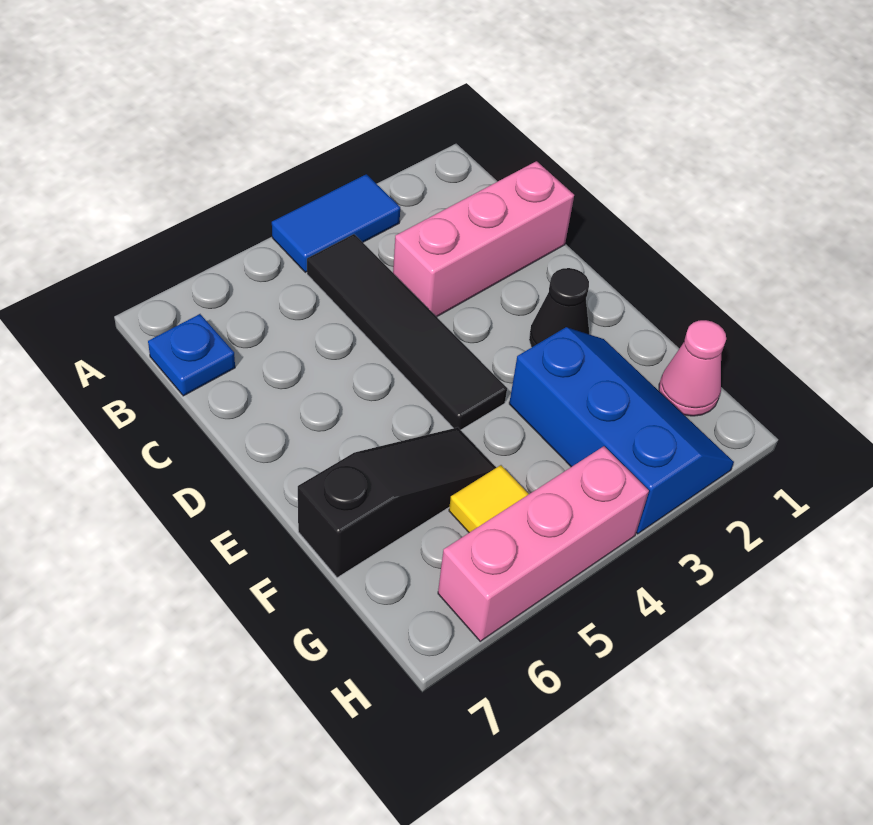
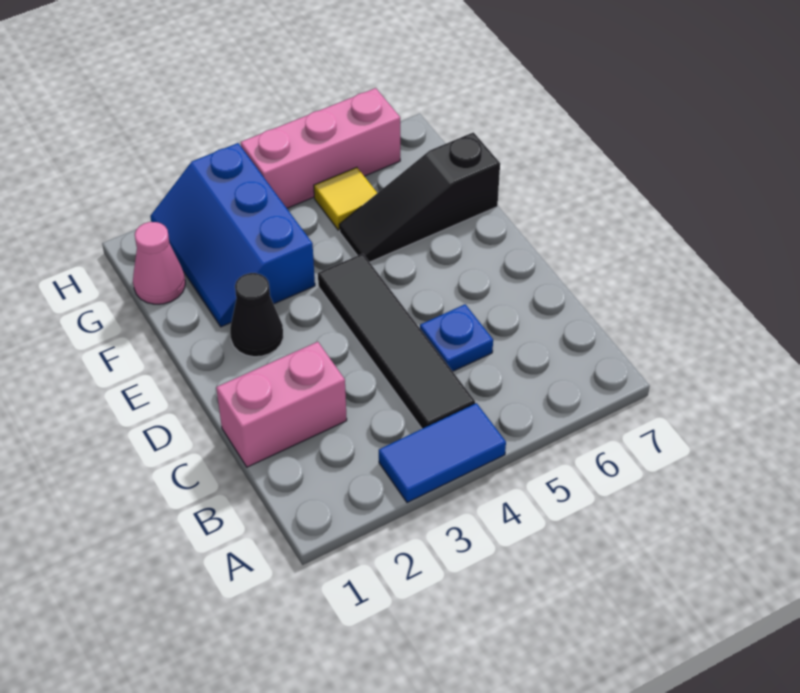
blue plate B7 level 1 -> blue plate C5 level 1
pink brick C1:C3 level 1 -> pink brick C1:C2 level 1

